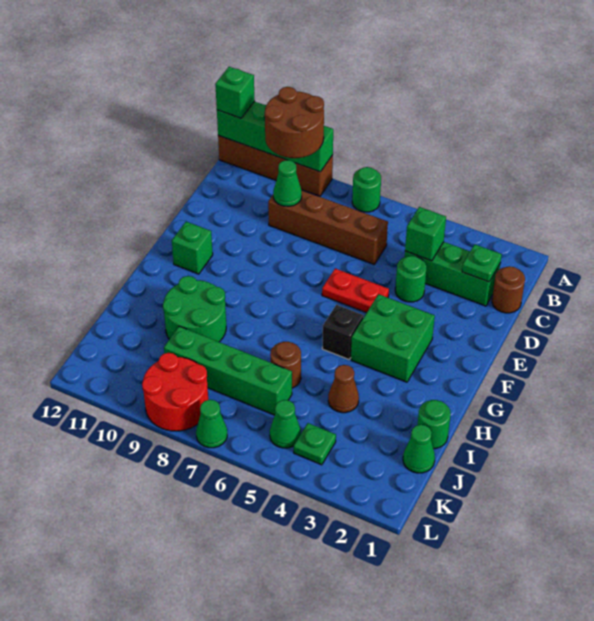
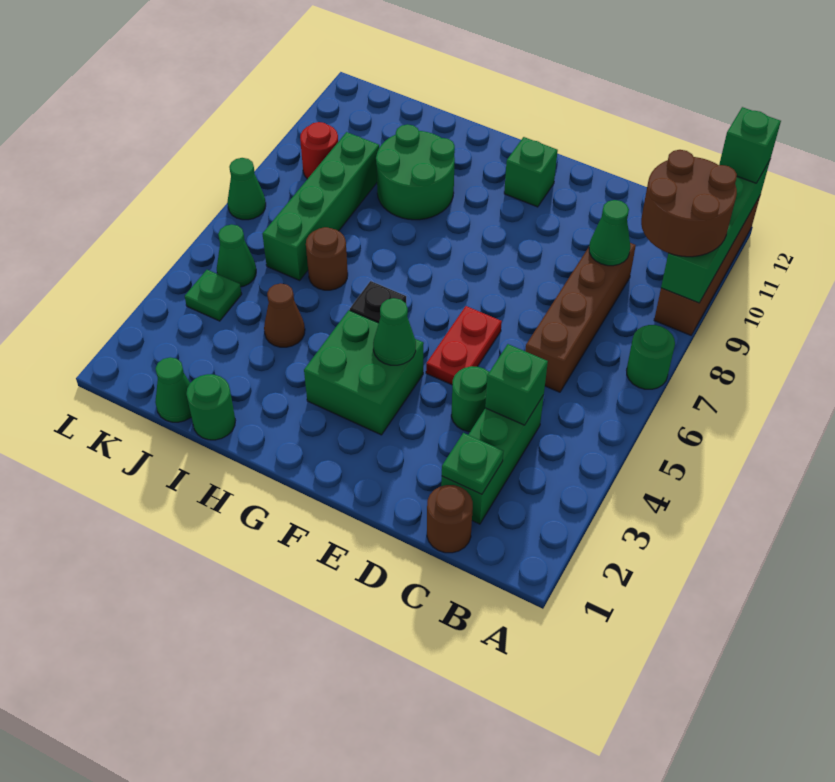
none -> green cone F4 level 2
red round brick K8:L9 level 1 -> red round brick K9 level 1

